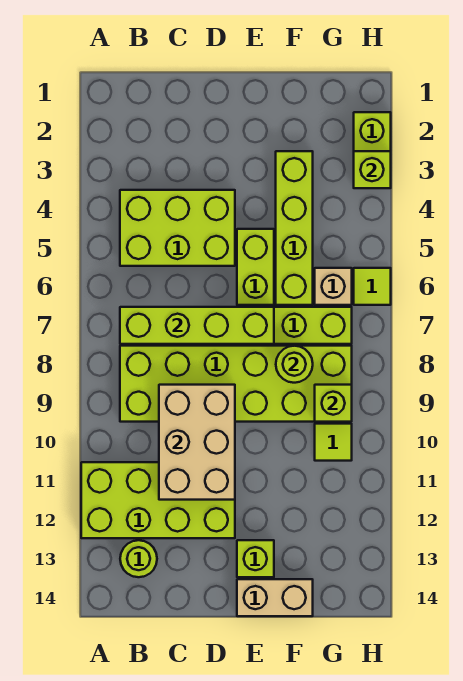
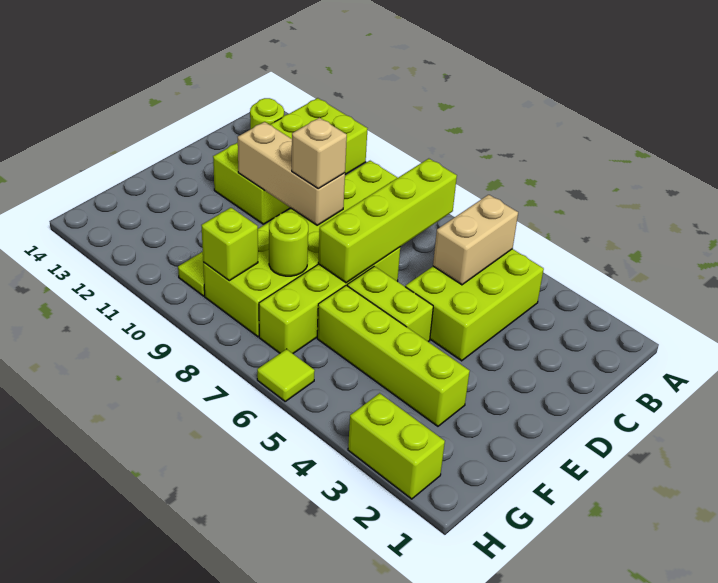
tan brick C9:D11 level 2 -> tan brick D9:D11 level 2
lime brick E13 level 1 -> none
tan brick E14:F14 level 1 -> tan brick B5:C5 level 2
tan brick G6 level 1 -> tan brick D9 level 3
lime brick H3 level 2 -> none

